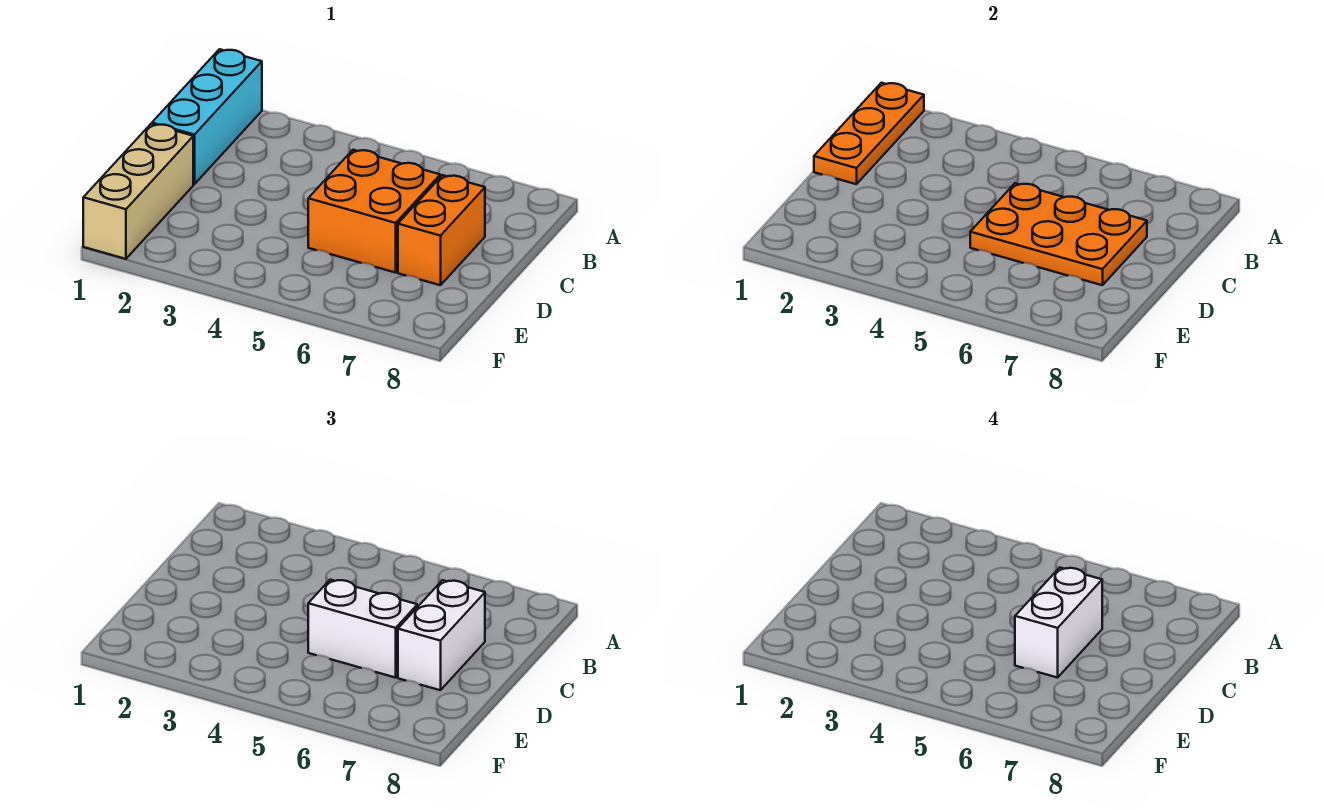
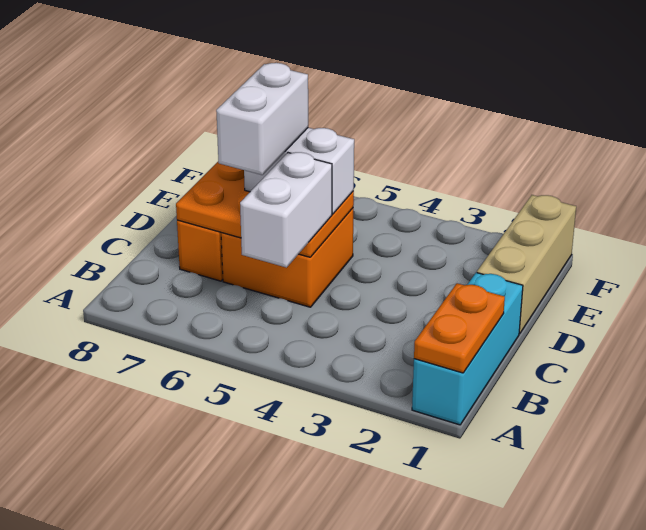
orange plate A1:C1 level 2 -> orange plate A1:B1 level 2
white brick C7:D7 level 3 -> white brick B5:C5 level 3

